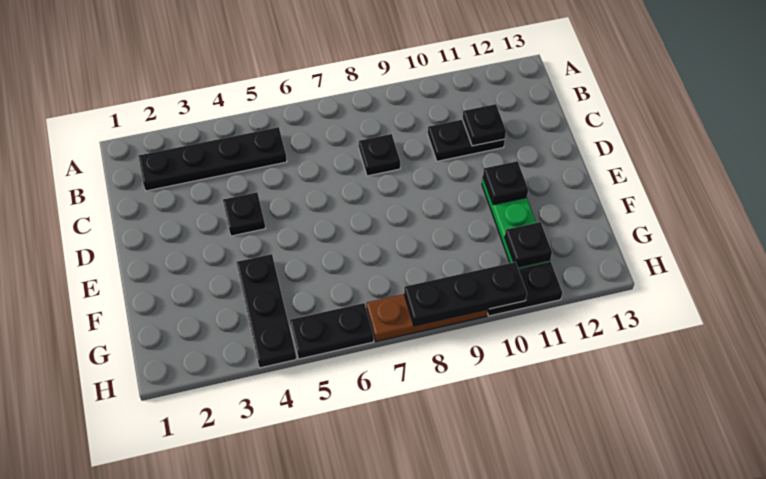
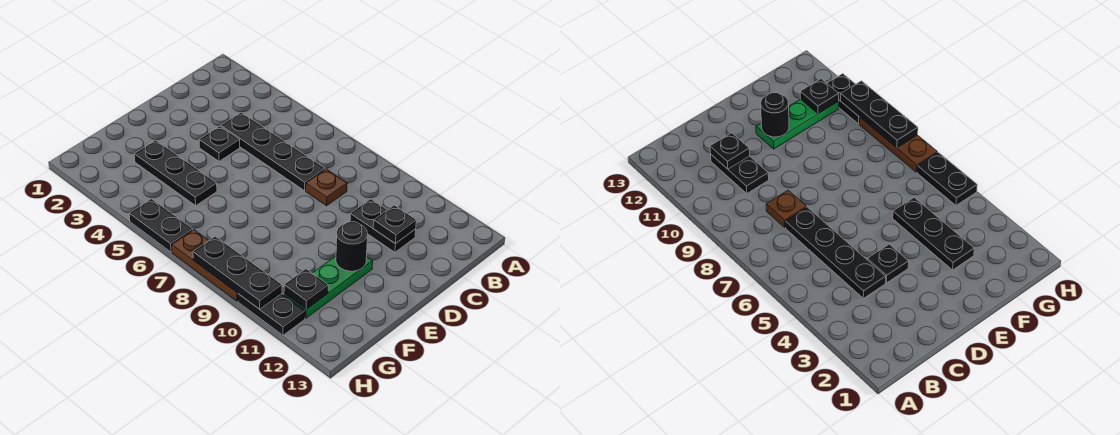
black plate B2:B5 level 1 -> black plate C4:C7 level 1
black plate C8 level 1 -> brown plate C8 level 1
black plate E11 level 2 -> black round brick E11 level 2
black plate F4:H4 level 1 -> black plate F3:F5 level 1

